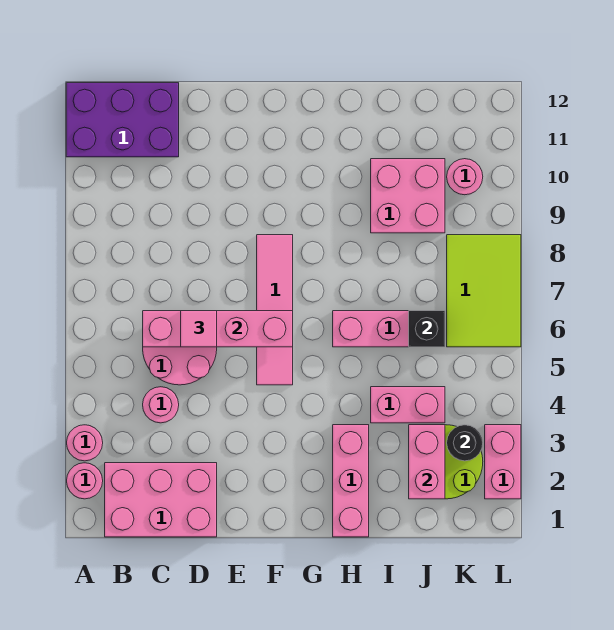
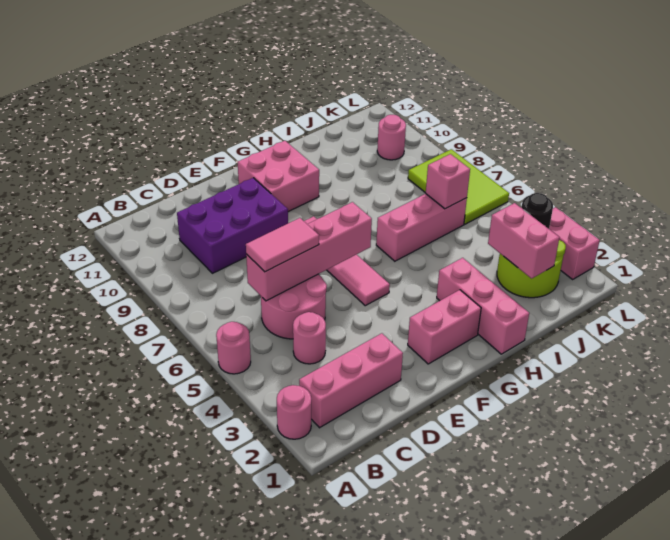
pink round brick A3 level 1 -> pink round brick A5 level 1
purple brick A11:C12 level 1 -> purple brick C9:E10 level 1
pink brick B1:D2 level 1 -> pink brick B2:D2 level 1
pink tile D6 level 3 -> pink tile C6:D6 level 3
pink brick I4:J4 level 1 -> pink brick F2:G2 level 1
pink brick I9:J10 level 1 -> pink brick F10:G11 level 1
black brick J6 level 2 -> pink brick J6 level 2

